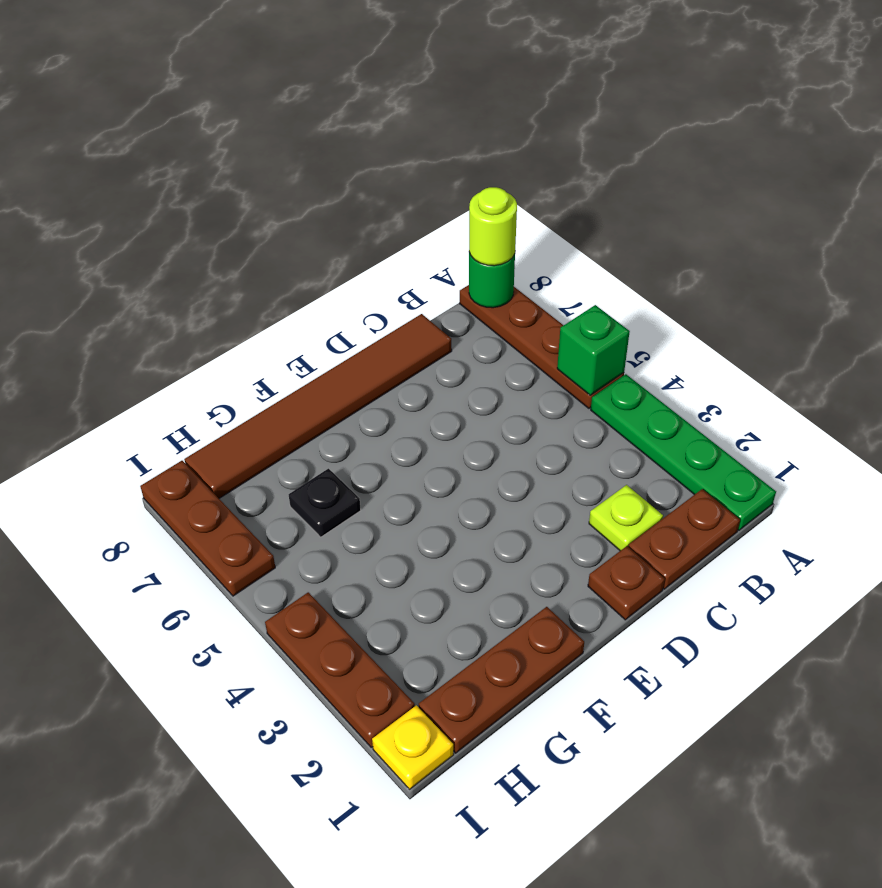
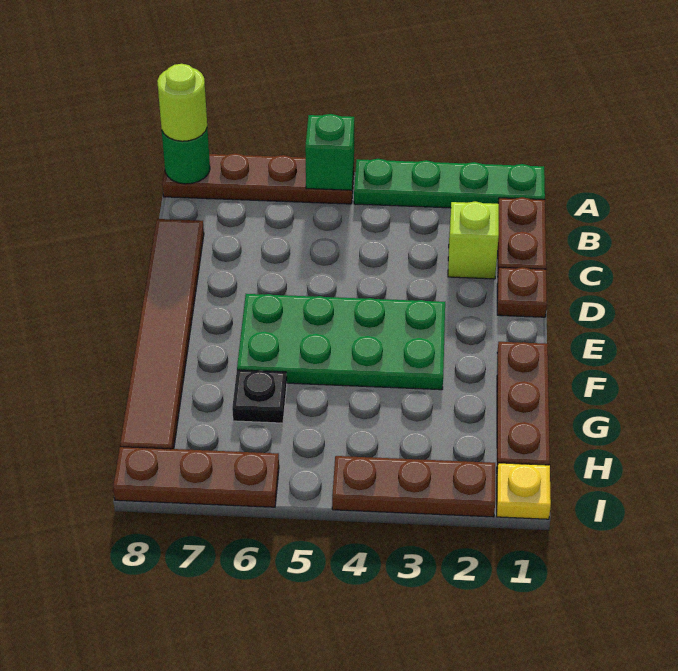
lime plate C2 level 1 -> lime brick C2 level 1
none -> green plate E3:F6 level 1

